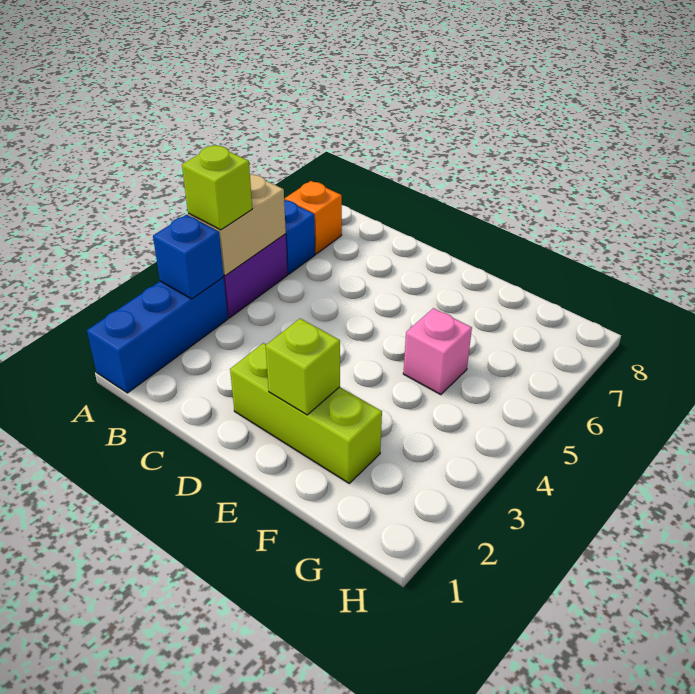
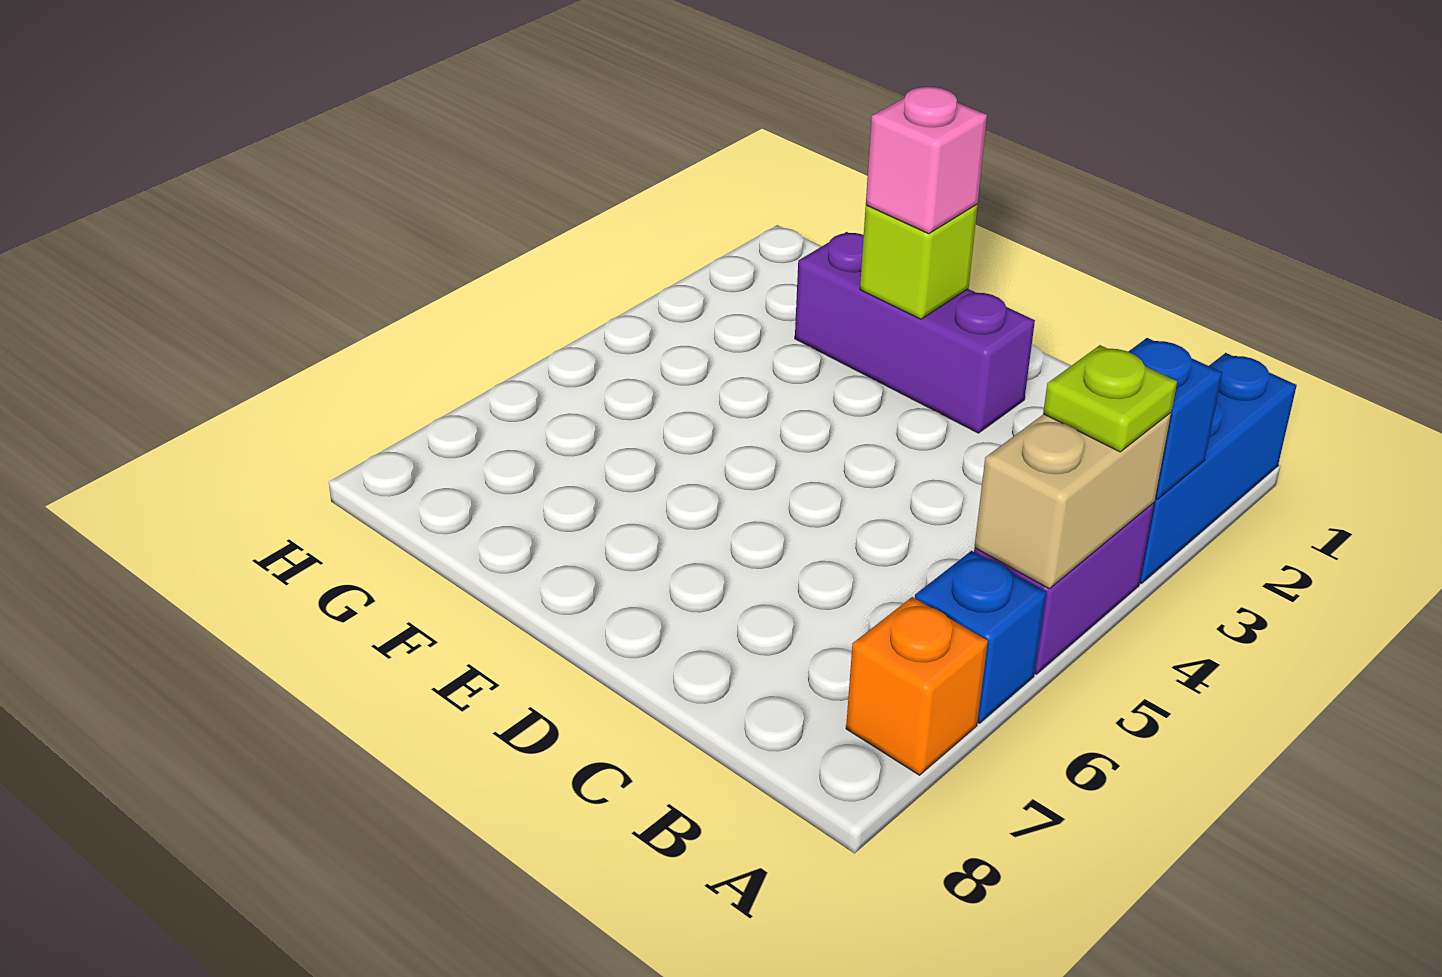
lime brick A4 level 3 -> lime plate A4 level 3
lime brick D2:F2 level 1 -> purple brick D2:F2 level 1
pink brick F5 level 1 -> pink brick E2 level 3

